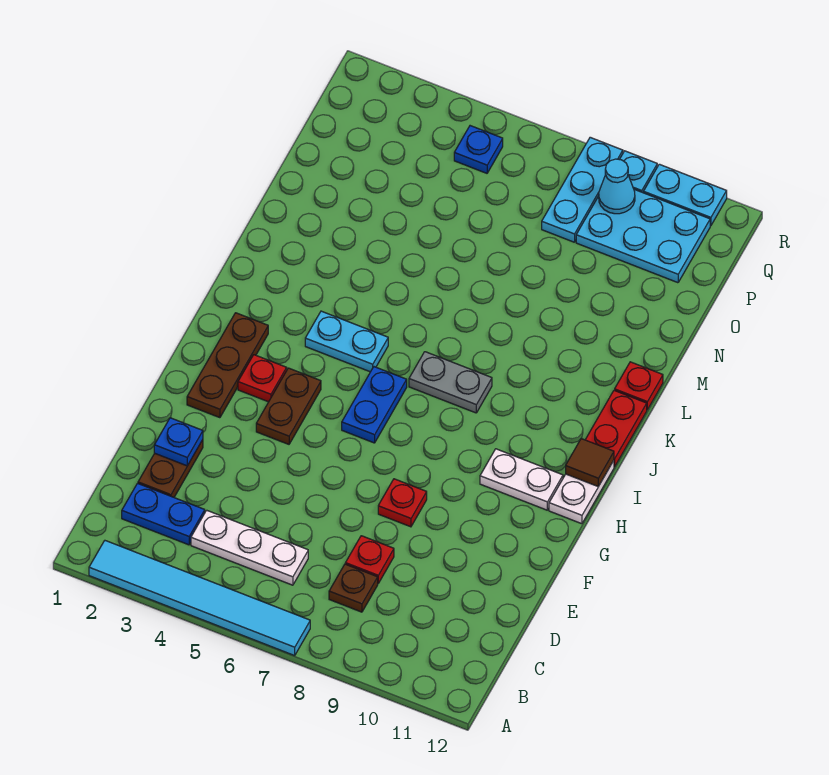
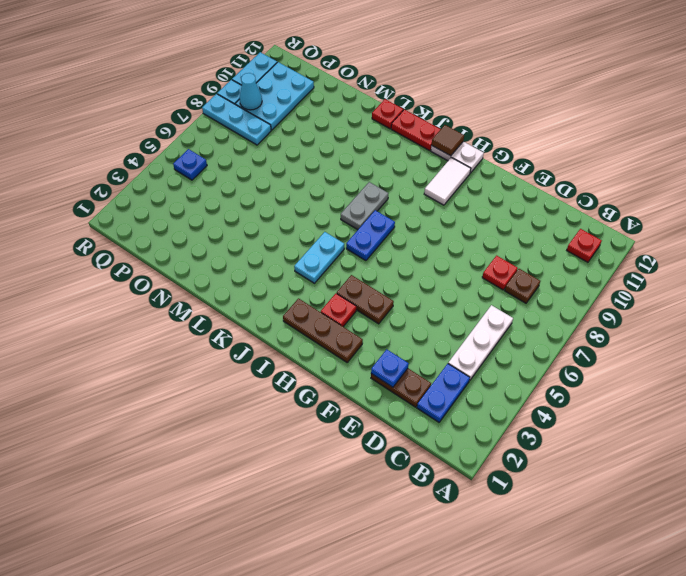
cyan tile A2:A7 level 1 -> none
red plate F8 level 1 -> red plate B11 level 1
blue plate H6:I6 level 1 -> blue plate I6:I7 level 1
white plate H10:H11 level 1 -> white tile H10:H11 level 1

